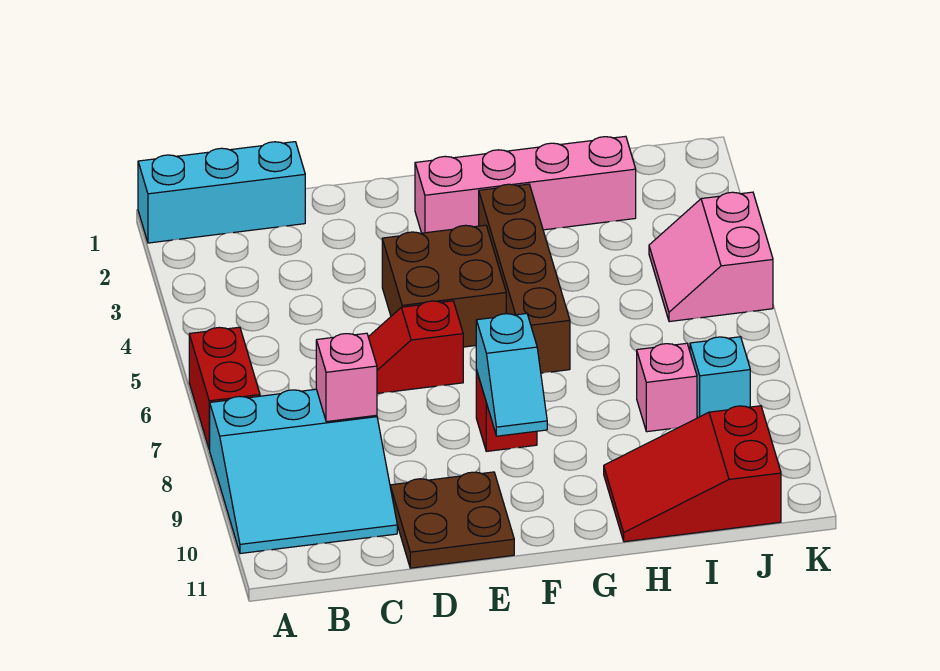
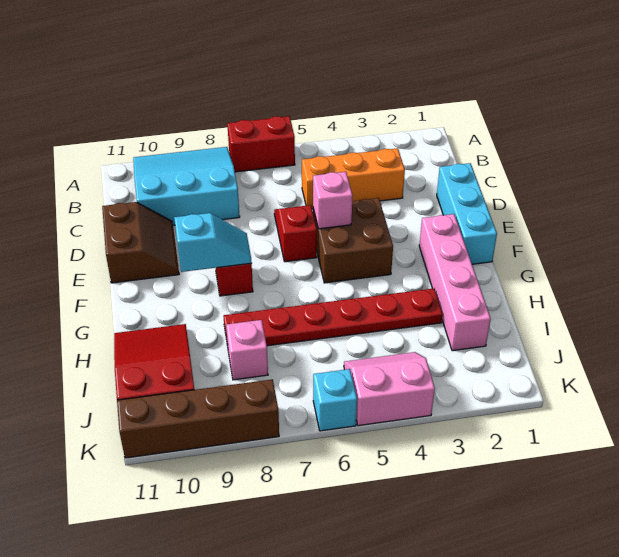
cyan brick A1:C1 level 1 -> cyan brick D1:F1 level 1
cyan slope A8:C10 level 1 top 8 -> cyan slope A8:C10 level 1 top C
none -> orange brick C3:C5 level 1
pink brick C8 level 2 -> pink brick E5 level 2
brown plate D10:E11 level 1 -> brown slope D10:E11 level 1 top 11
cyan slope F8:F9 level 2 top 8 -> cyan slope F8:F9 level 2 top 9
brown brick G3:G6 level 1 -> brown brick K8:K11 level 1
none -> red plate H3:H8 level 1
cyan brick J8 level 1 -> cyan brick K6 level 1

